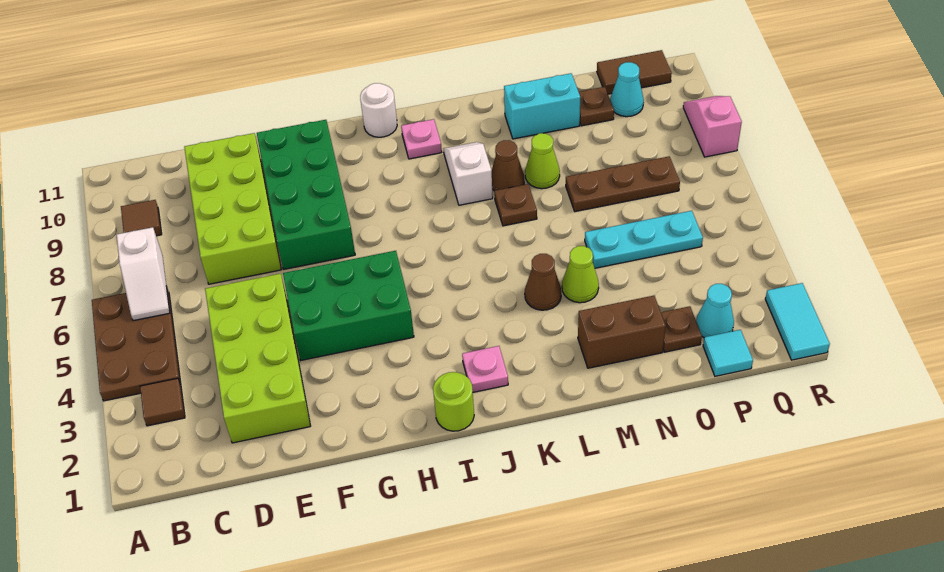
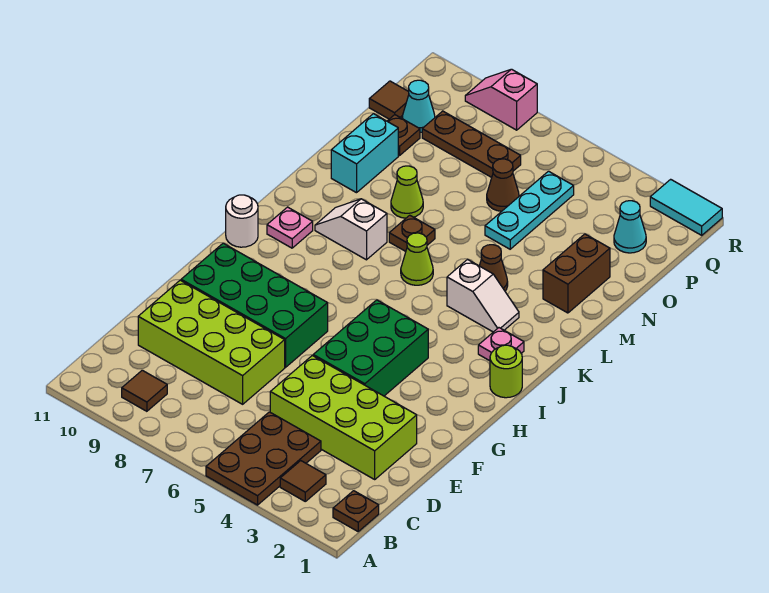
brown plate A4:B6 level 1 -> brown plate A4:C5 level 1
white slope B6:B7 level 2 top 7 -> white slope K3:K4 level 1 top 4
brown cone L8 level 1 -> brown cone O6 level 1
lime cone M4 level 1 -> lime cone K6 level 1
brown plate N7:P7 level 1 -> brown plate P7:P9 level 1
brown plate O2 level 1 -> brown plate B1 level 1
cyan tile P1 level 1 -> none
brown tile P11:Q11 level 1 -> brown tile P11 level 1

